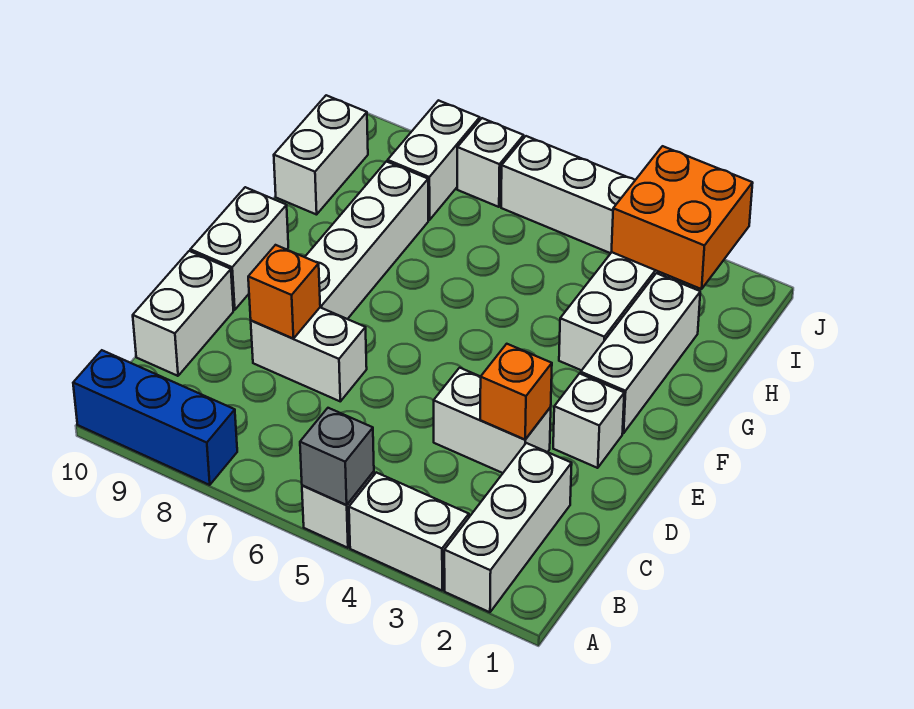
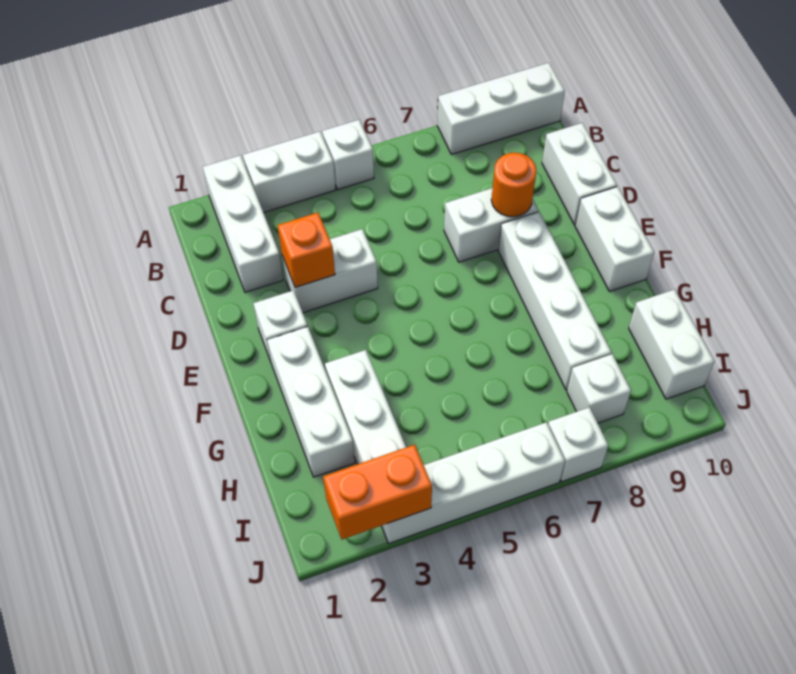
grey brick A5 level 2 -> none
blue brick A8:A10 level 1 -> white brick A8:A10 level 1
orange brick D8 level 2 -> orange round brick D8 level 2
orange brick I2:J3 level 2 -> orange brick J2:J3 level 2
white brick I8:J8 level 1 -> white brick I8 level 1

